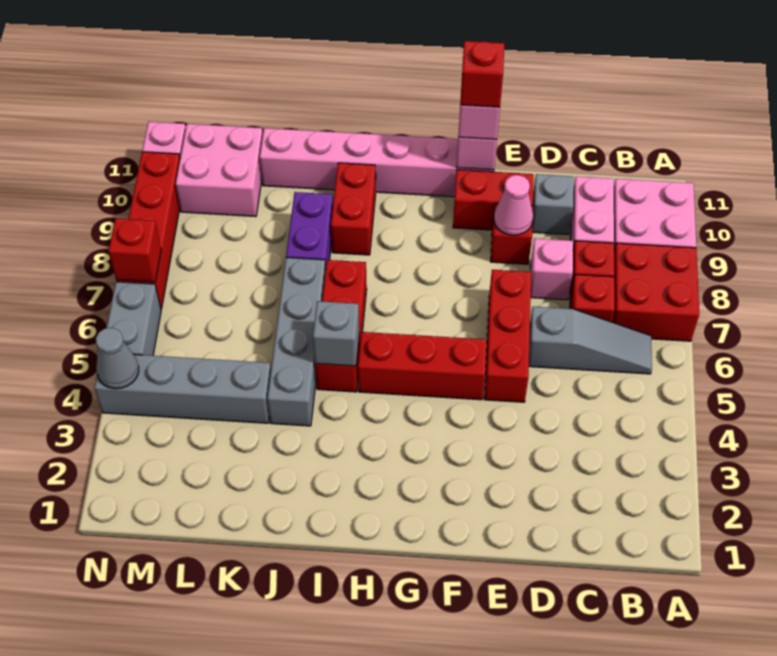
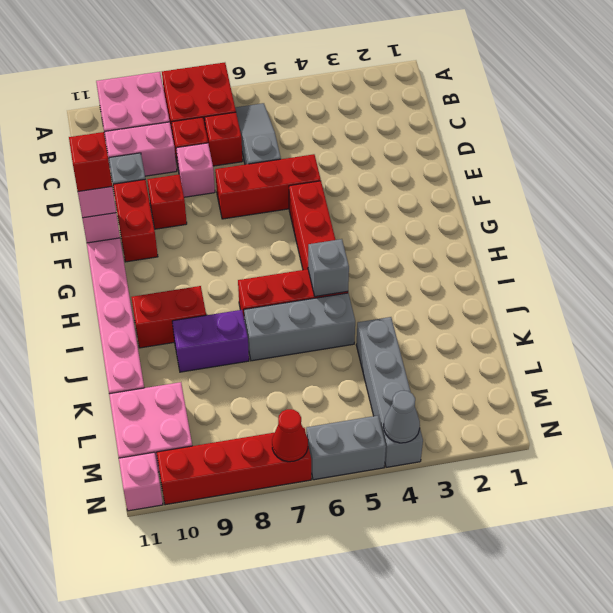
pink cone E9 level 2 -> none
grey brick J4:J7 level 1 -> grey brick J5:J7 level 1
red brick N7 level 2 -> red cone N7 level 2

